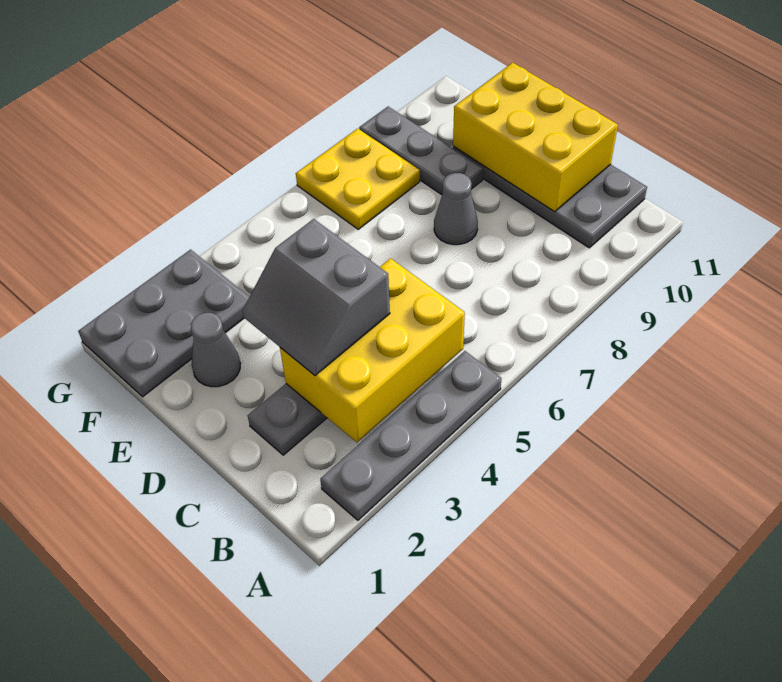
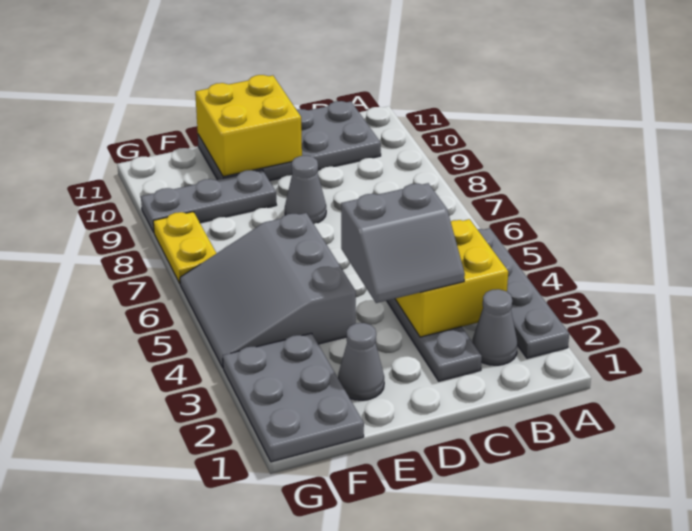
none -> grey cone B2 level 1
yellow brick B3:C5 level 2 -> yellow brick B3:C4 level 2
yellow brick C10:E11 level 2 -> yellow brick D10:E11 level 2
none -> grey slope E4:G6 level 1 top E
yellow plate F7:G8 level 1 -> yellow plate G7:G8 level 1

